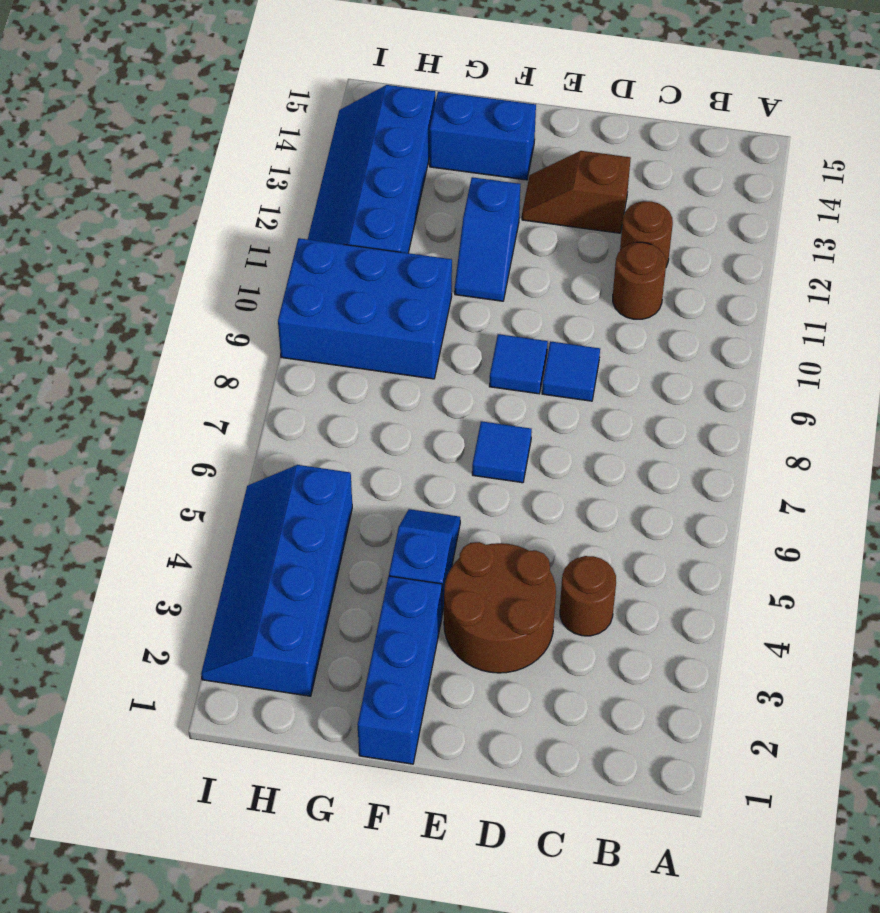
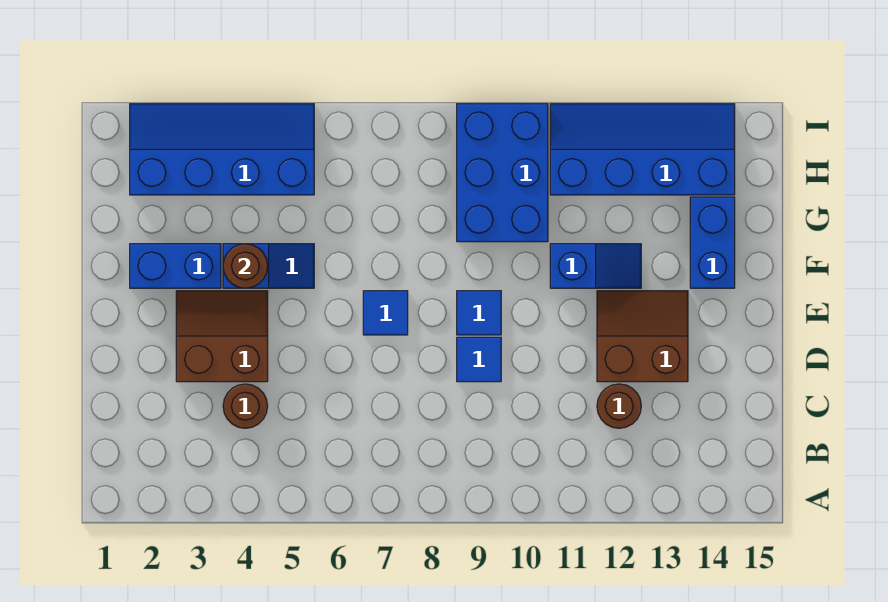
brown round brick C11 level 1 -> brown round brick F4 level 2
brown round brick D3:E4 level 1 -> brown slope D3:E4 level 1 top D
brown slope D13:E13 level 1 top D -> brown slope D12:E13 level 1 top D
blue brick F1:F3 level 1 -> blue brick F2:F3 level 1
blue slope F11:F12 level 1 top 12 -> blue slope F11:F12 level 1 top 11

